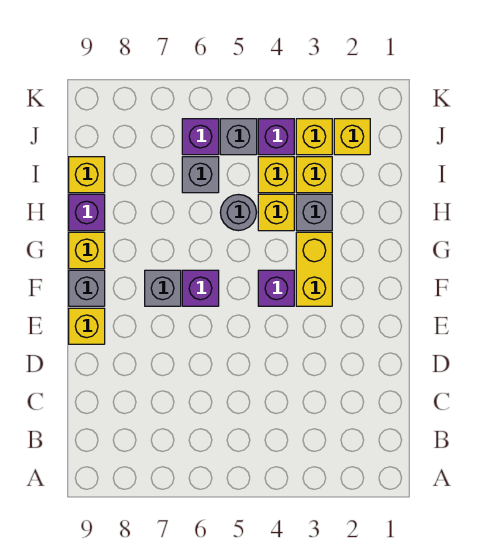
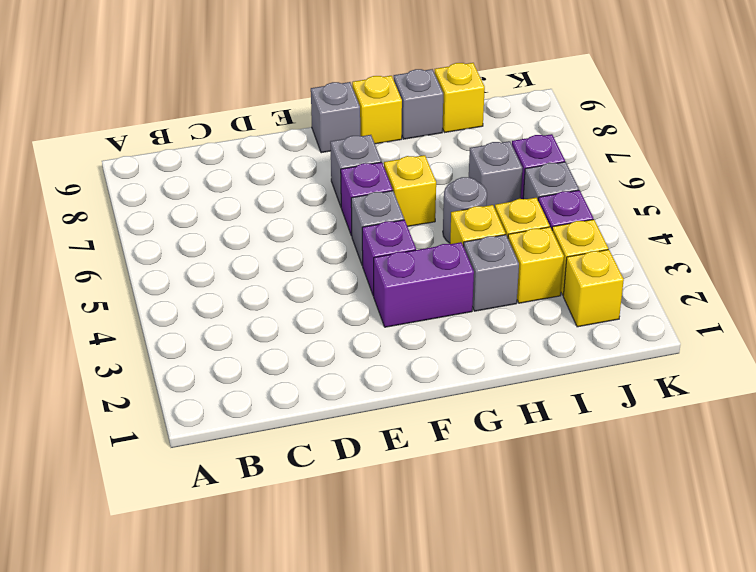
yellow brick E9 level 1 -> yellow brick G6 level 1
yellow brick F3:G3 level 1 -> purple brick F3:G3 level 1
none -> grey brick F5 level 1
purple brick H9 level 1 -> grey brick H9 level 1

